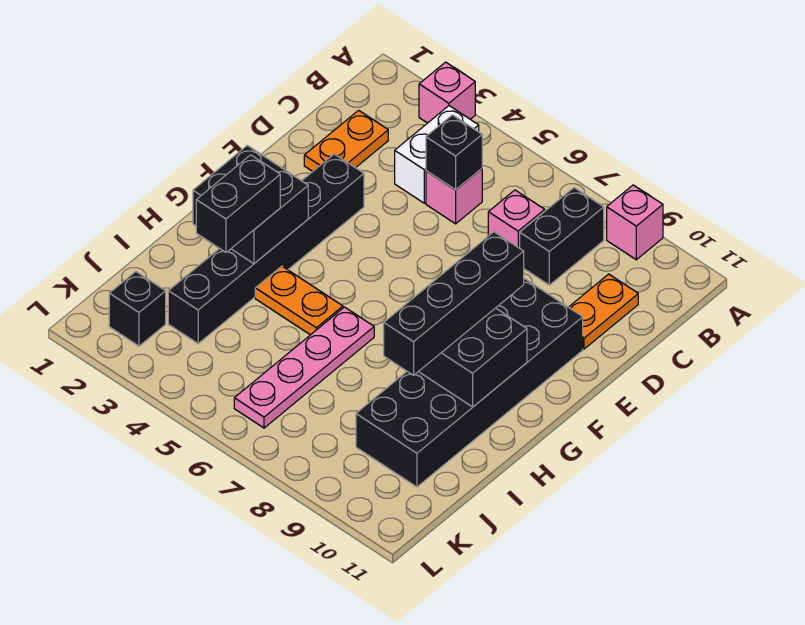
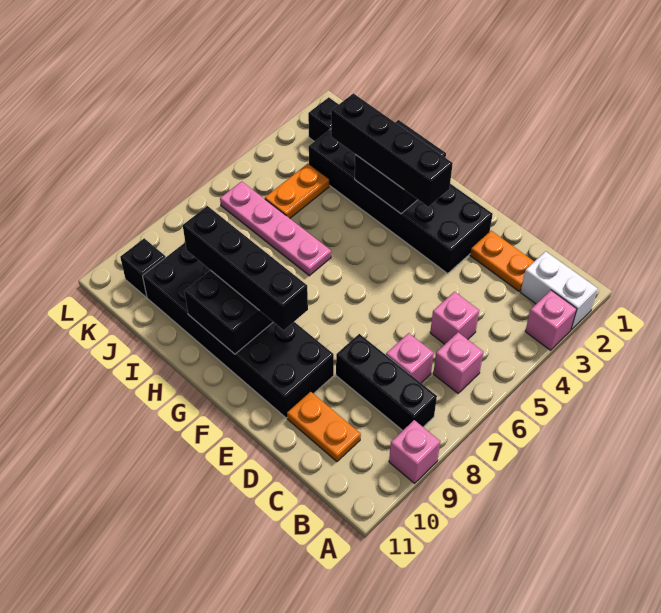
white brick B4:C4 level 1 -> white brick A2:B2 level 1
none -> pink brick B6 level 1
black brick B8:C8 level 1 -> black brick B8:D8 level 1
black brick C5 level 2 -> black brick K10 level 1
black brick E3:J3 level 1 -> black brick E2:J3 level 1
black brick H3:I3 level 3 -> black brick F3:I3 level 3
orange plate H4:H5 level 1 -> orange plate J4:J5 level 1

